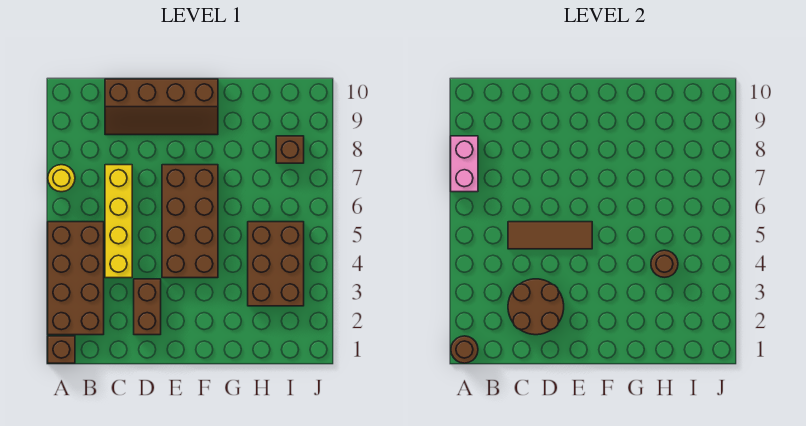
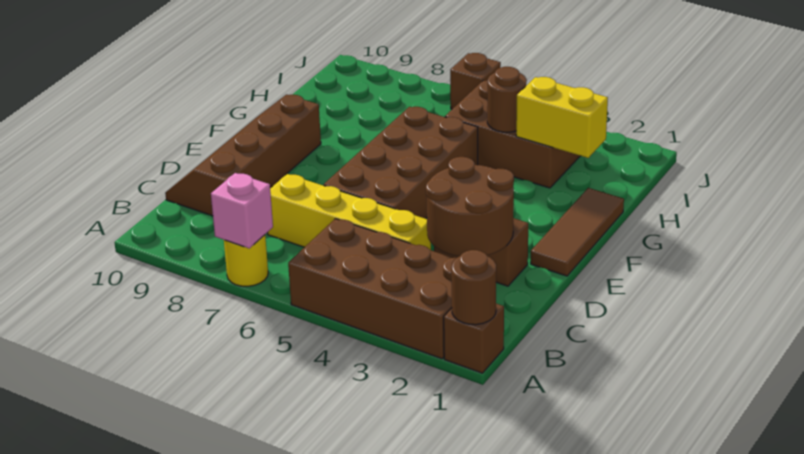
pink brick A7:A8 level 2 -> pink brick A7 level 2
brown tile C5:E5 level 2 -> brown tile E1:G1 level 1
brown slope C9:F10 level 1 top 10 -> brown slope C9:F10 level 1 top 9
brown brick E4:F7 level 1 -> brown brick D5:G6 level 1
none -> yellow brick H2:H3 level 2
brown brick I8 level 1 -> brown brick J6 level 1

